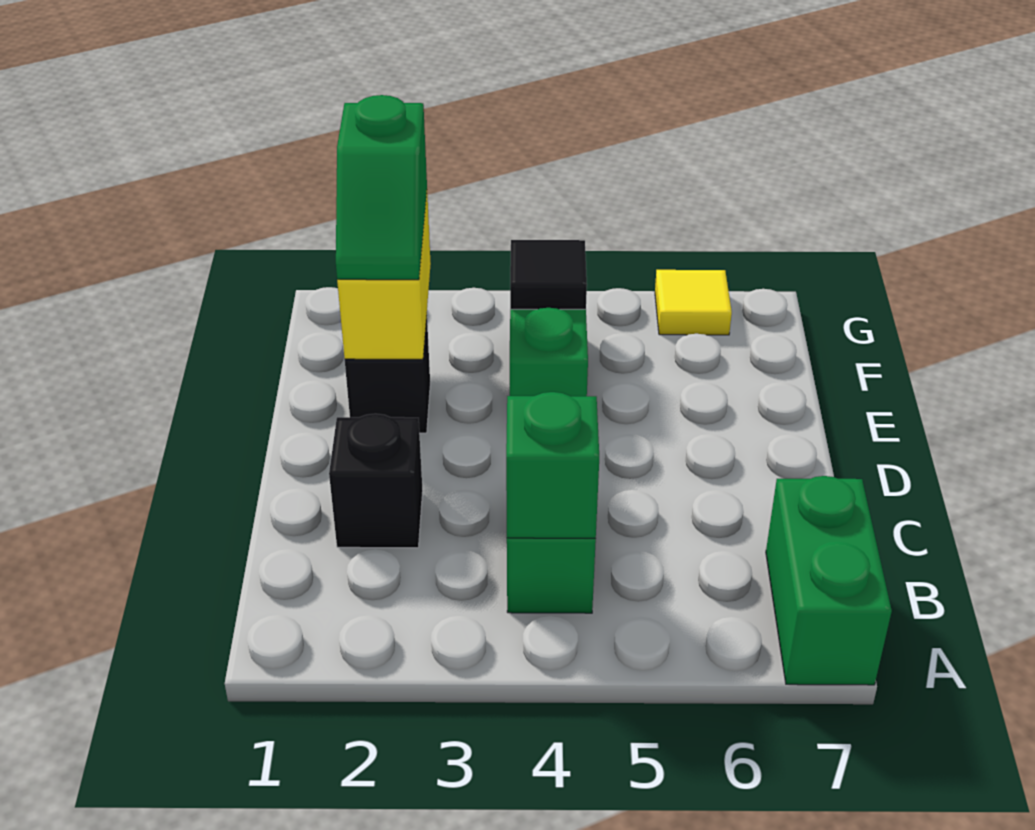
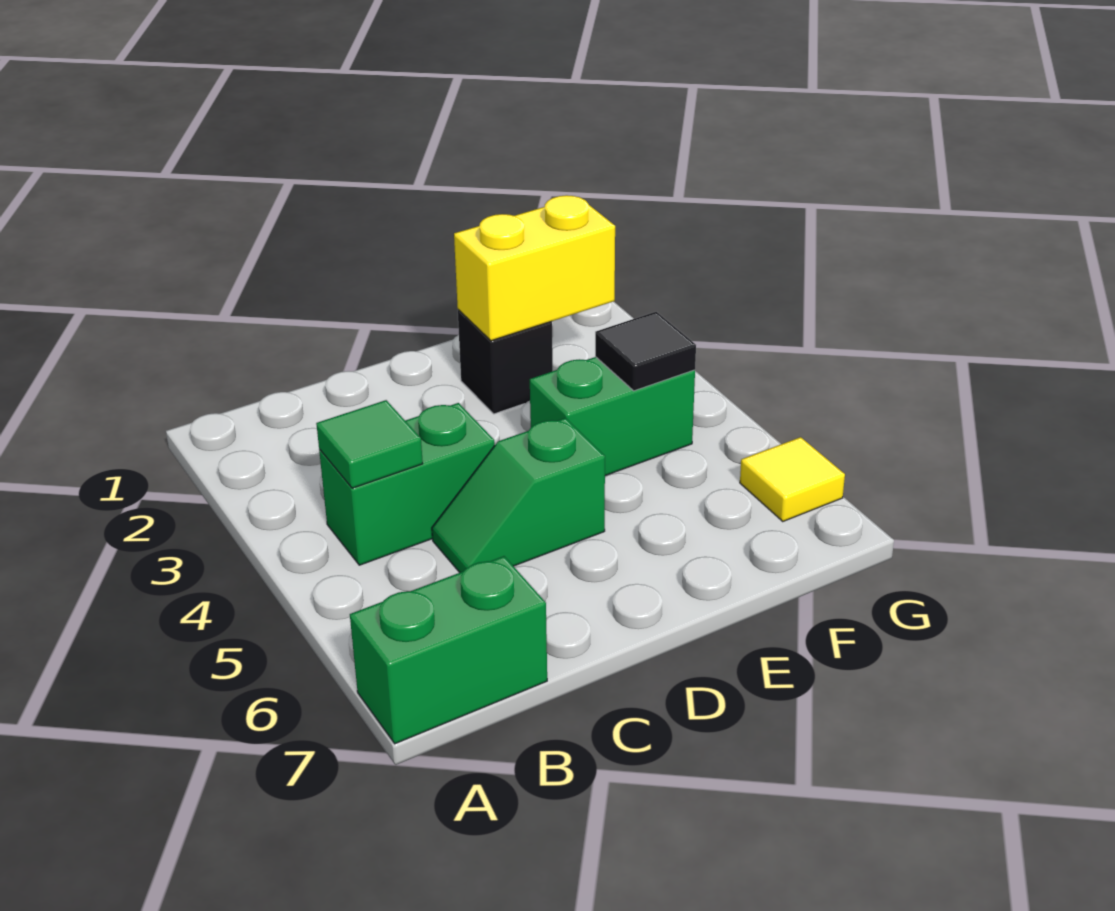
green brick B4 level 2 -> green tile B4 level 2
black brick C2 level 1 -> none
green slope E2:F2 level 3 top F -> green slope C5:D5 level 1 top D

